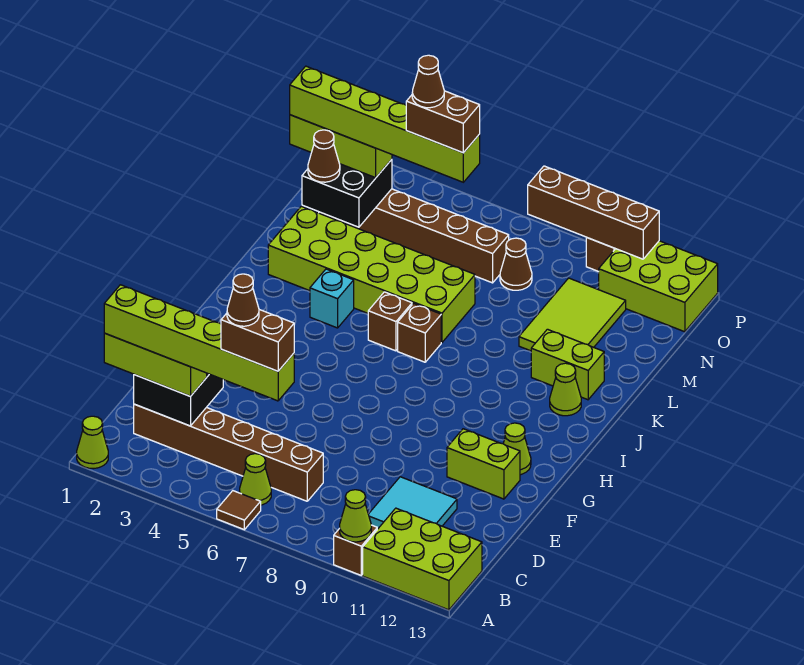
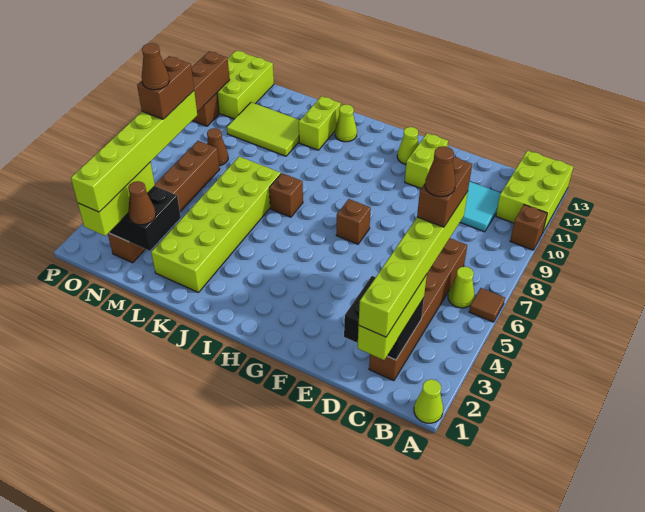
lime cone A10 level 2 -> none
cyan brick J4 level 1 -> none
brown brick J6 level 1 -> brown brick G7 level 1

